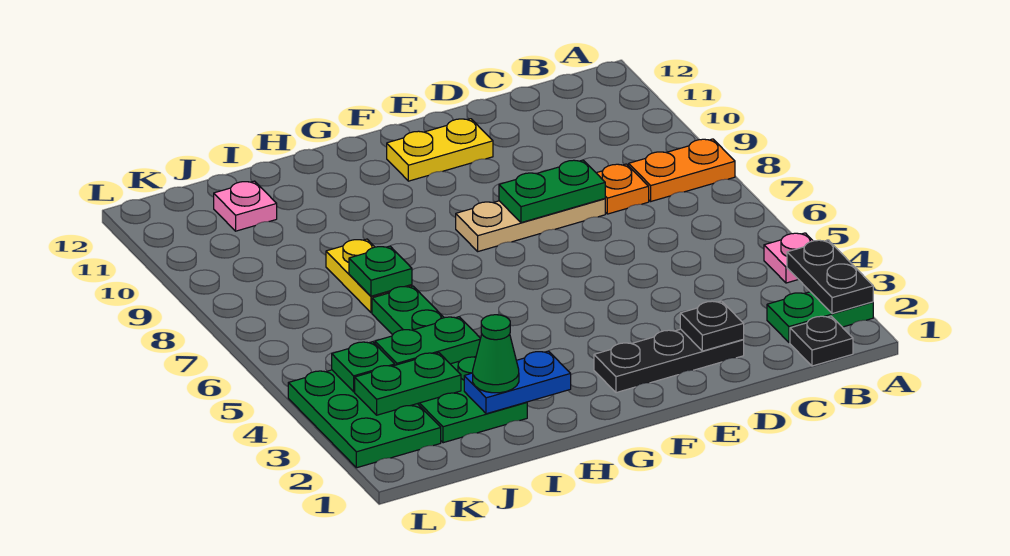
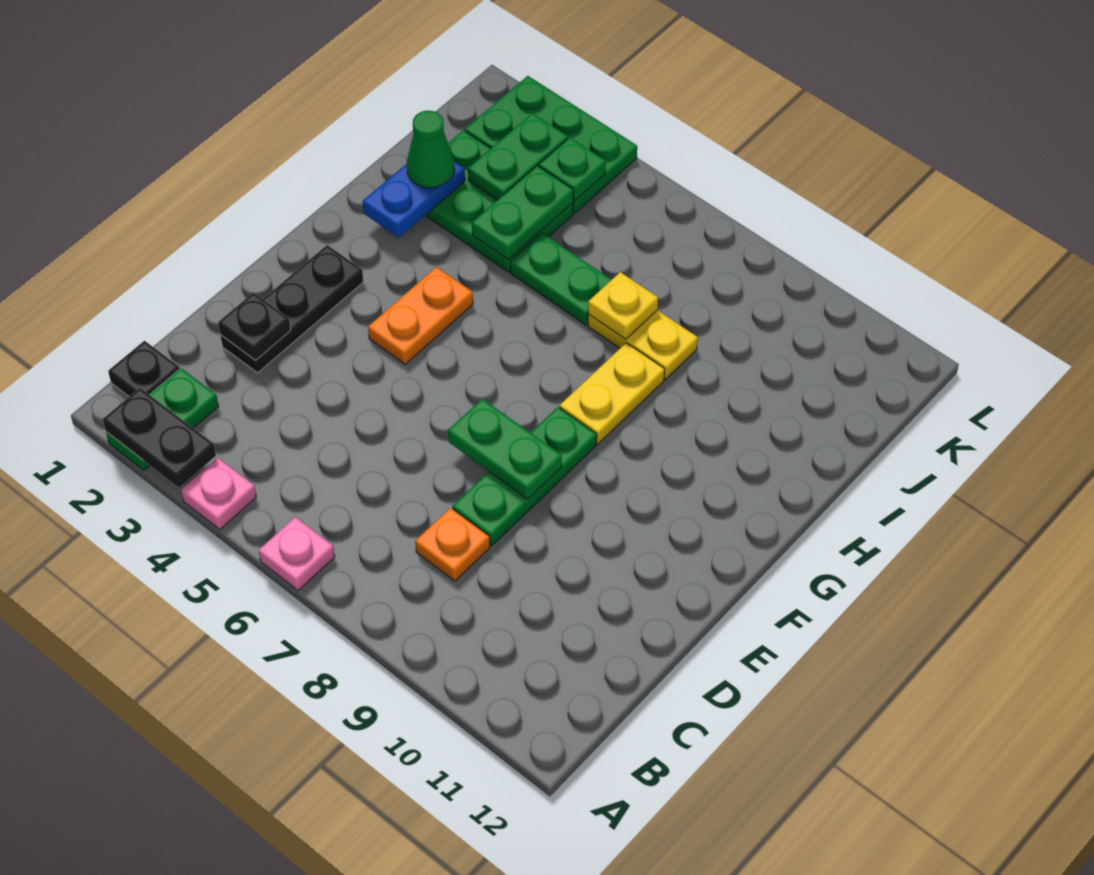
orange plate A8:B8 level 1 -> orange plate F4:G4 level 1
tan plate D8:F8 level 1 -> green plate D8:F8 level 1
green plate D8:E8 level 2 -> green plate E7:E8 level 2
yellow plate E11:F11 level 1 -> yellow plate G8:H8 level 1
green plate I7 level 2 -> yellow plate I7 level 2
pink plate J11 level 1 -> pink plate A6 level 1

